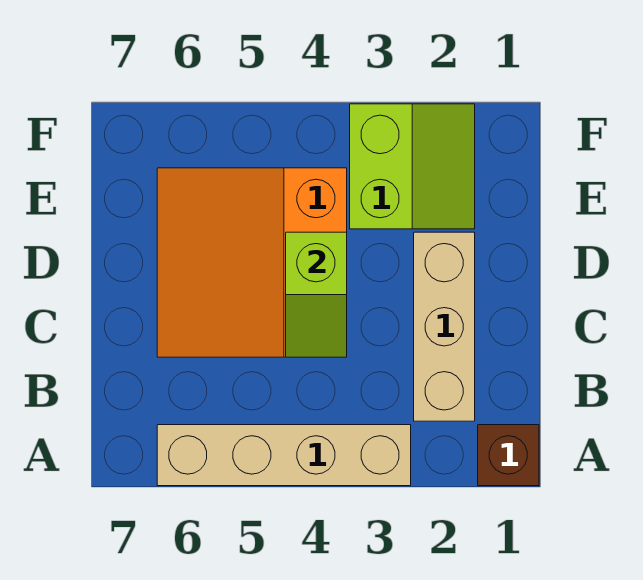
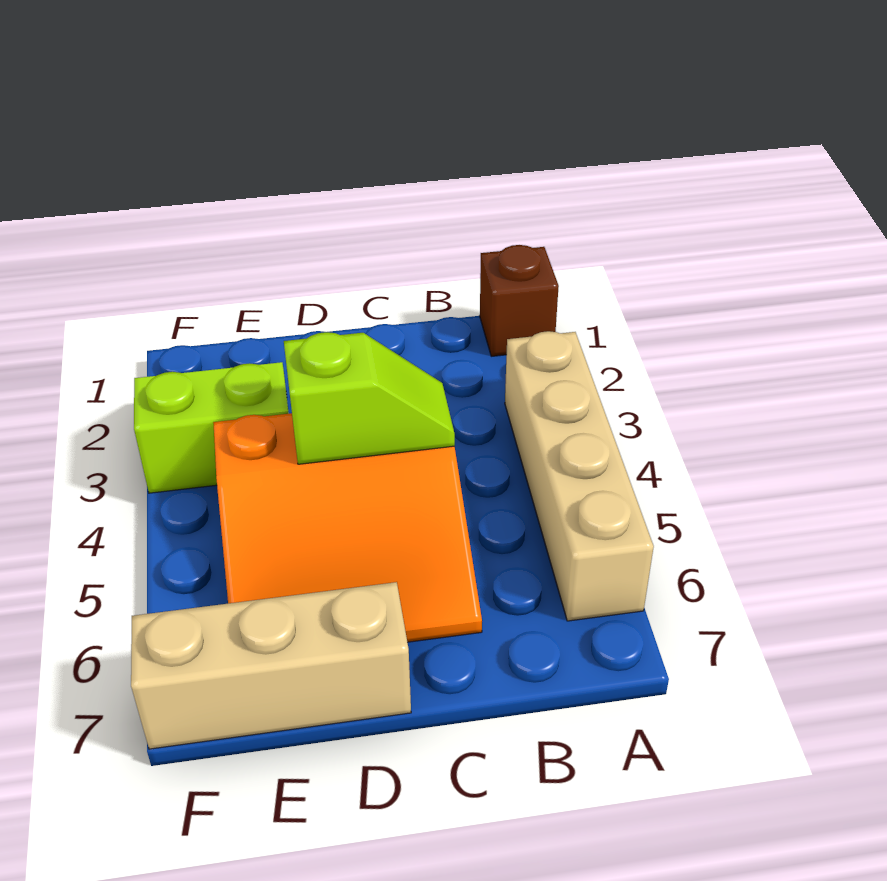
tan brick B2:D2 level 1 -> tan brick D7:F7 level 1

